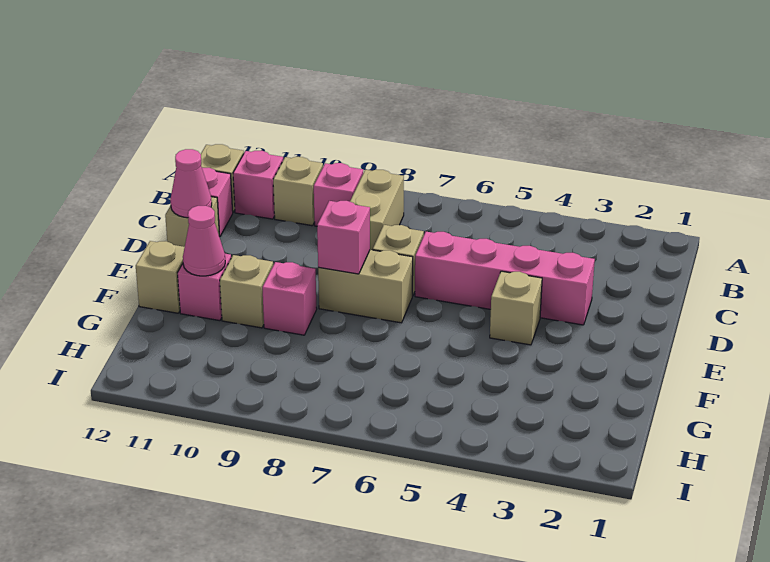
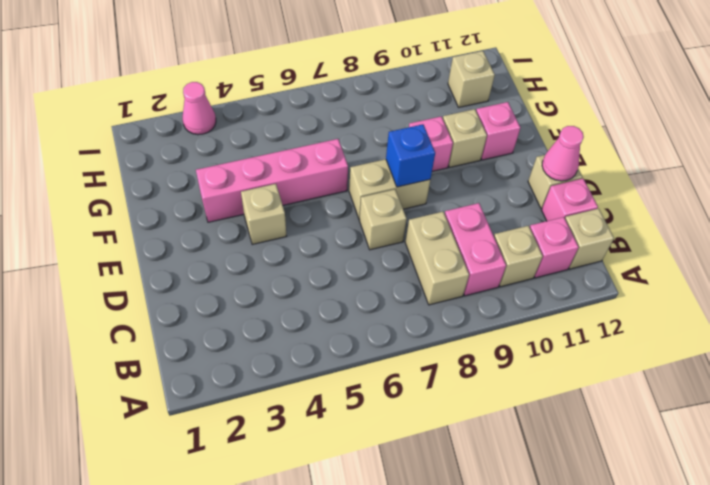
pink brick B9 level 1 -> pink brick B9:C9 level 1
pink brick D3:D6 level 1 -> pink brick F3:F6 level 1
pink brick E8 level 2 -> blue brick E8 level 2
pink cone F11 level 2 -> pink cone I3 level 1
tan brick F12 level 1 -> tan brick H11 level 1

